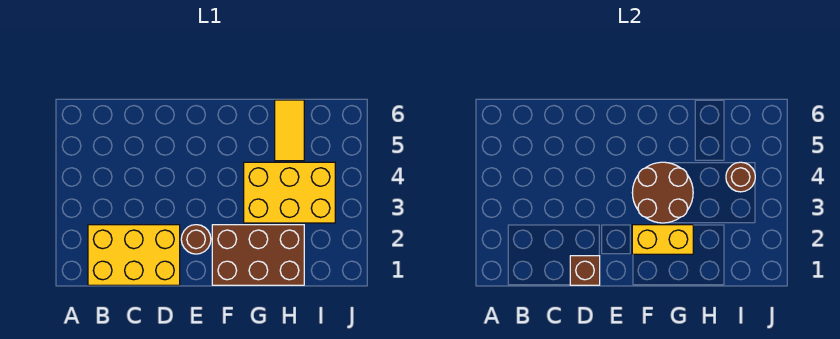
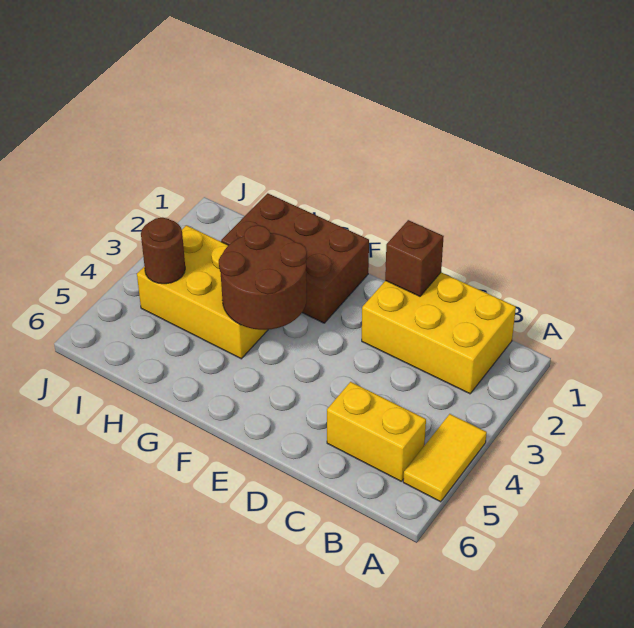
brown round brick E2 level 1 -> none
yellow brick F2:G2 level 2 -> yellow brick B5:C5 level 1
yellow tile H5:H6 level 1 -> yellow tile A4:A5 level 1

